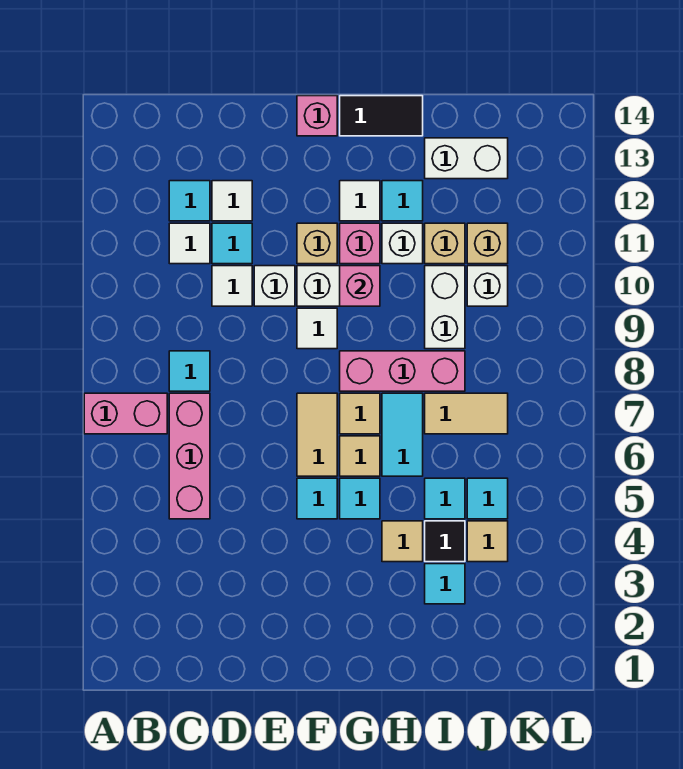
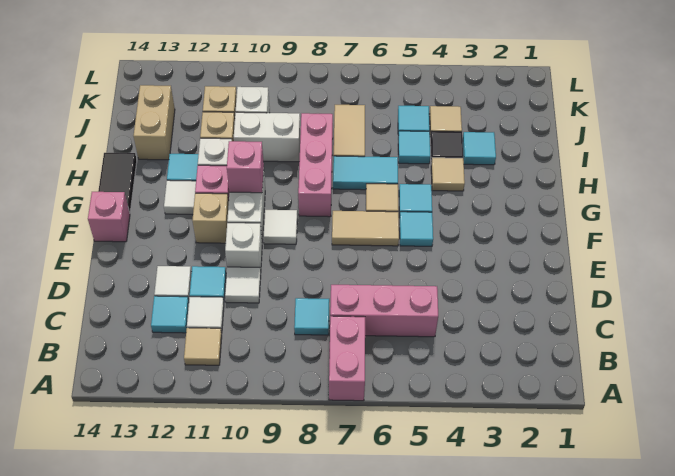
tan tile G7 level 1 -> tan tile B11 level 1
white brick I13:J13 level 1 -> tan brick I13:J13 level 1

